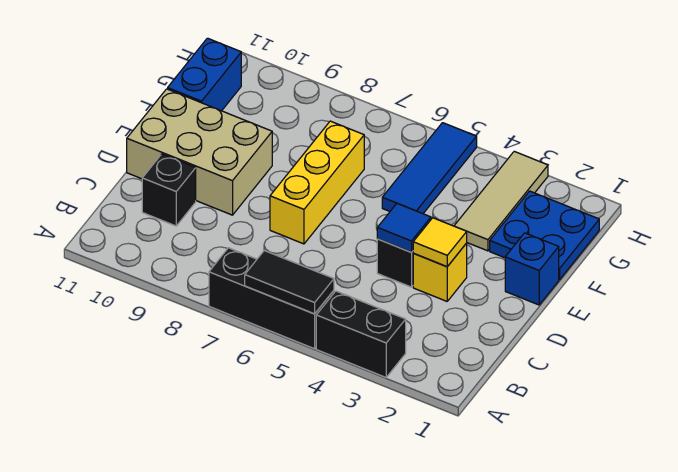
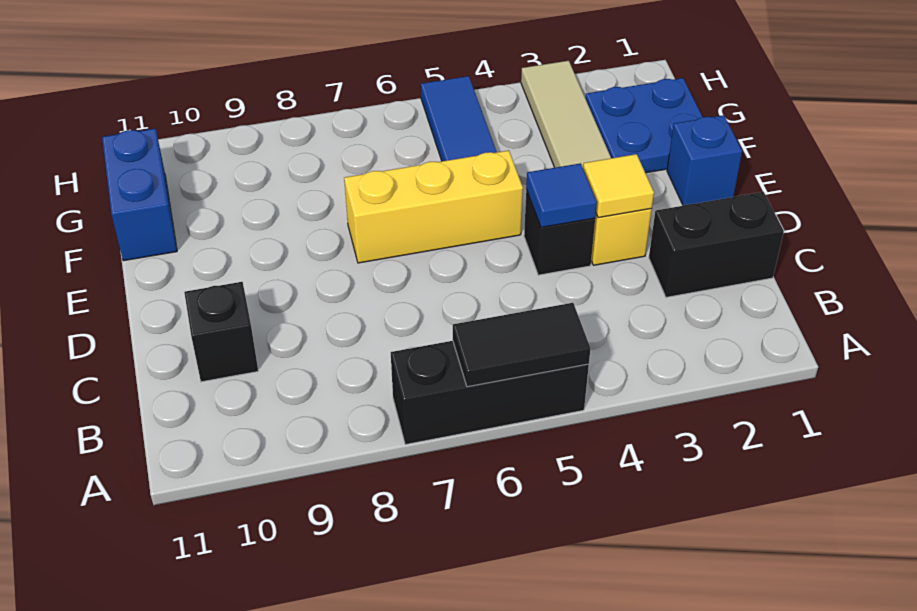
black brick A3:A4 level 1 -> black brick C1:C2 level 1
yellow brick D7:F7 level 1 -> yellow brick E5:E7 level 1
tan brick D9:E11 level 1 -> none

